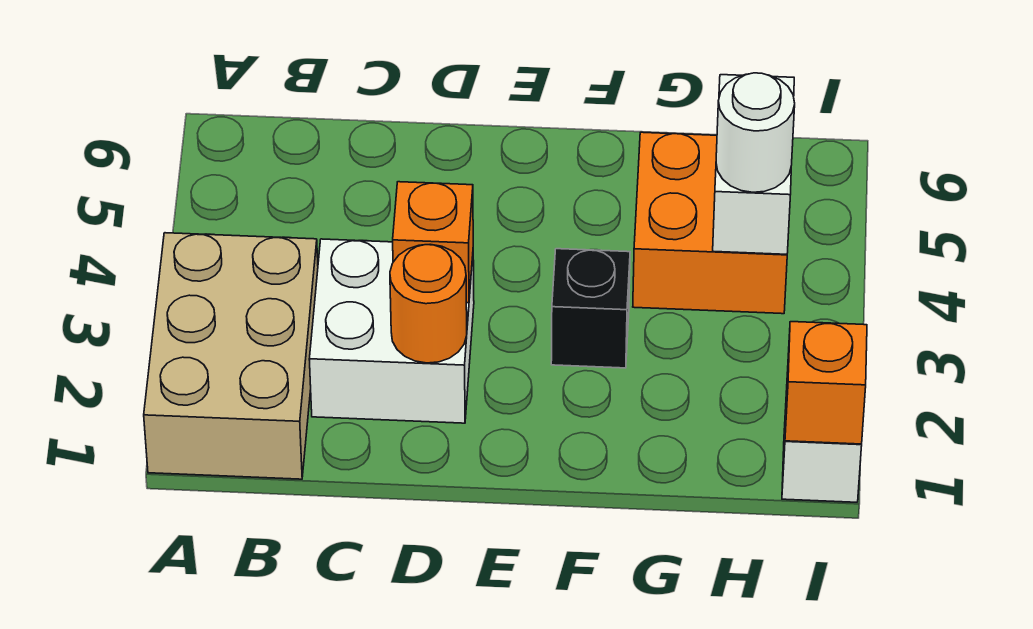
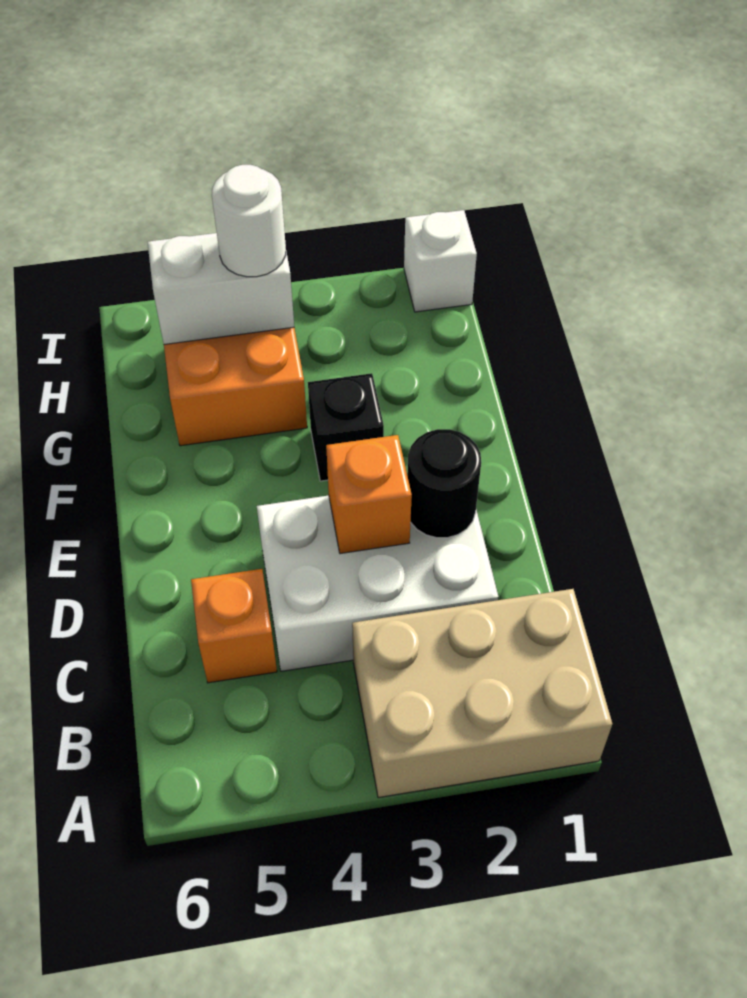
white brick C2:D3 level 1 -> white brick C2:D4 level 1
orange round brick D2 level 2 -> black round brick D2 level 2
orange brick I1 level 2 -> orange brick C5 level 1

